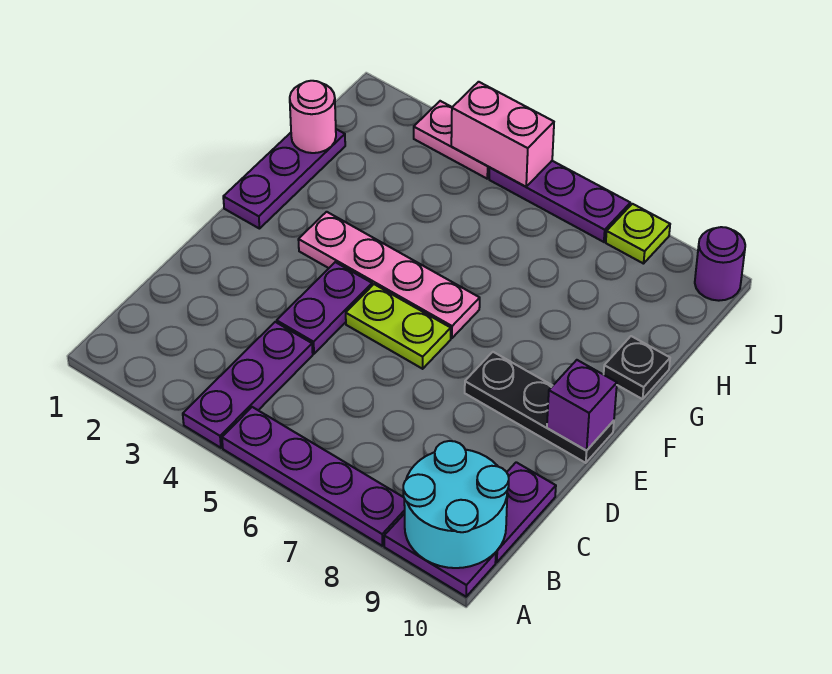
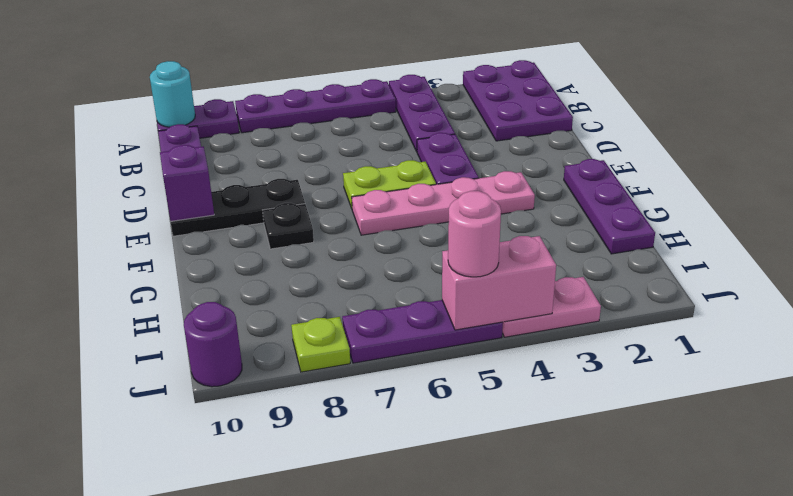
none -> purple plate A1:C2 level 1
cyan round brick A9:B10 level 2 -> cyan round brick A10 level 2
black plate G10 level 1 -> black plate F8 level 1
pink round brick H1 level 2 -> pink round brick J5 level 3

